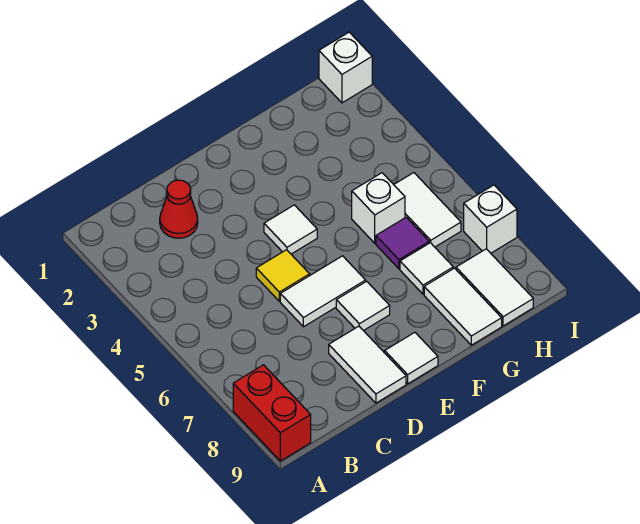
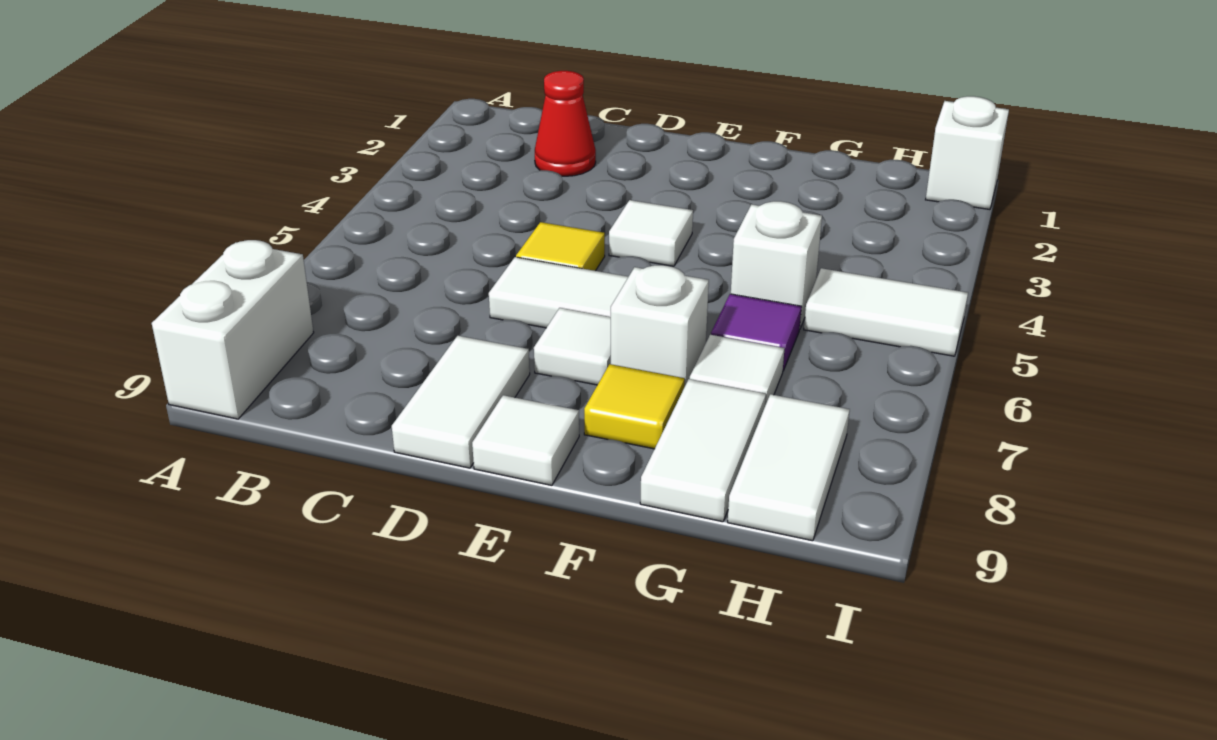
red brick A8:A9 level 1 -> white brick A8:A9 level 1
none -> yellow tile F8 level 1
white tile H5:H6 level 1 -> white tile H5:I5 level 1
white brick I7 level 1 -> white brick F7 level 1

